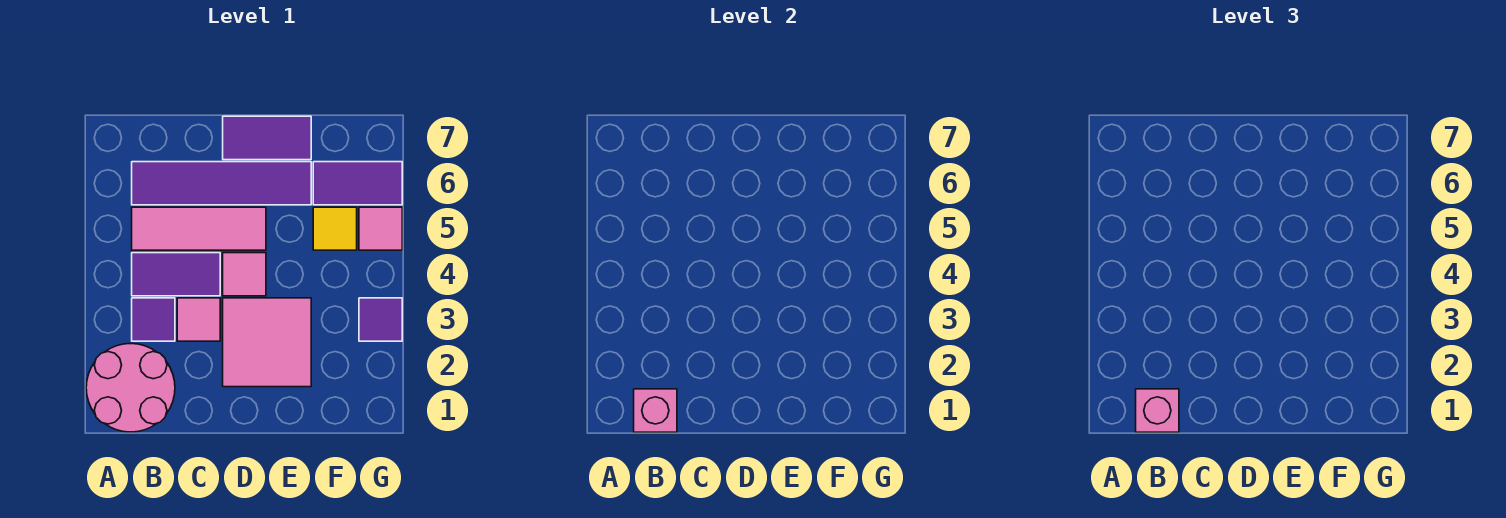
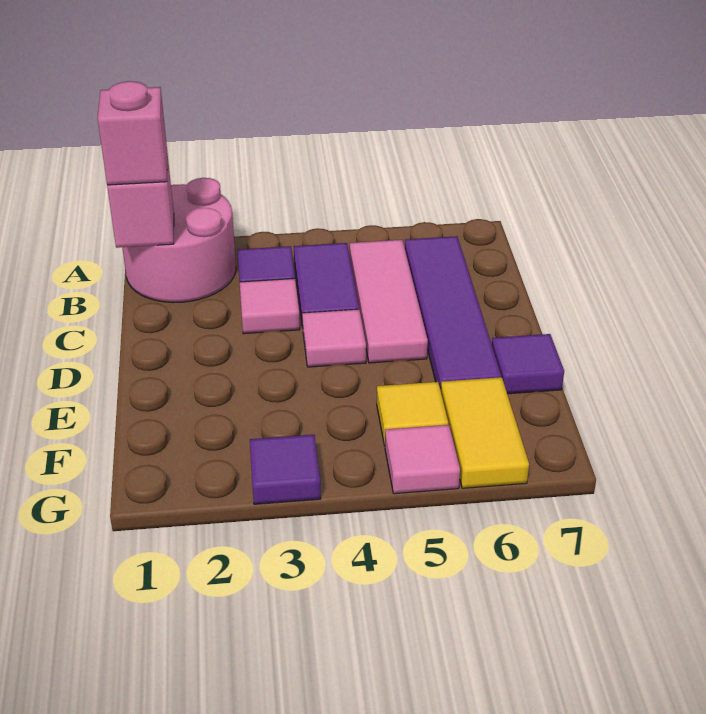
pink tile D2:E3 level 1 -> none
purple tile D7:E7 level 1 -> purple tile E7 level 1
purple tile F6:G6 level 1 -> yellow tile F6:G6 level 1

